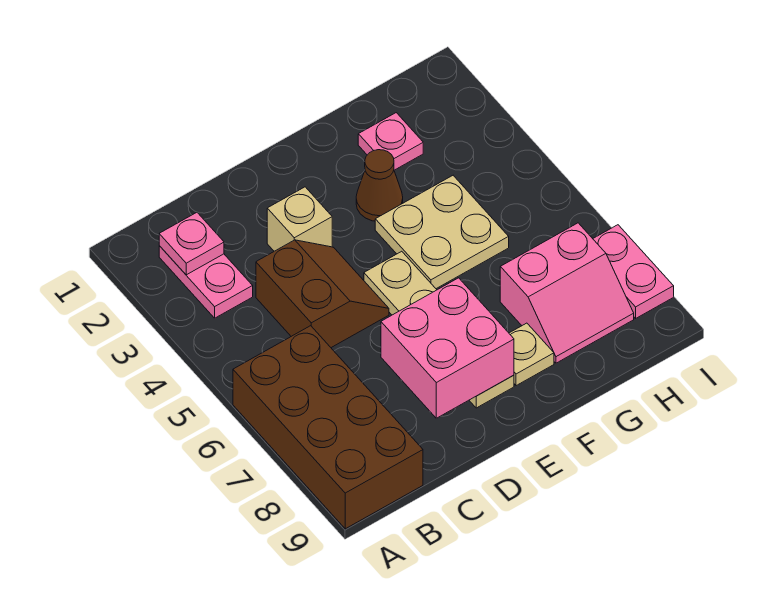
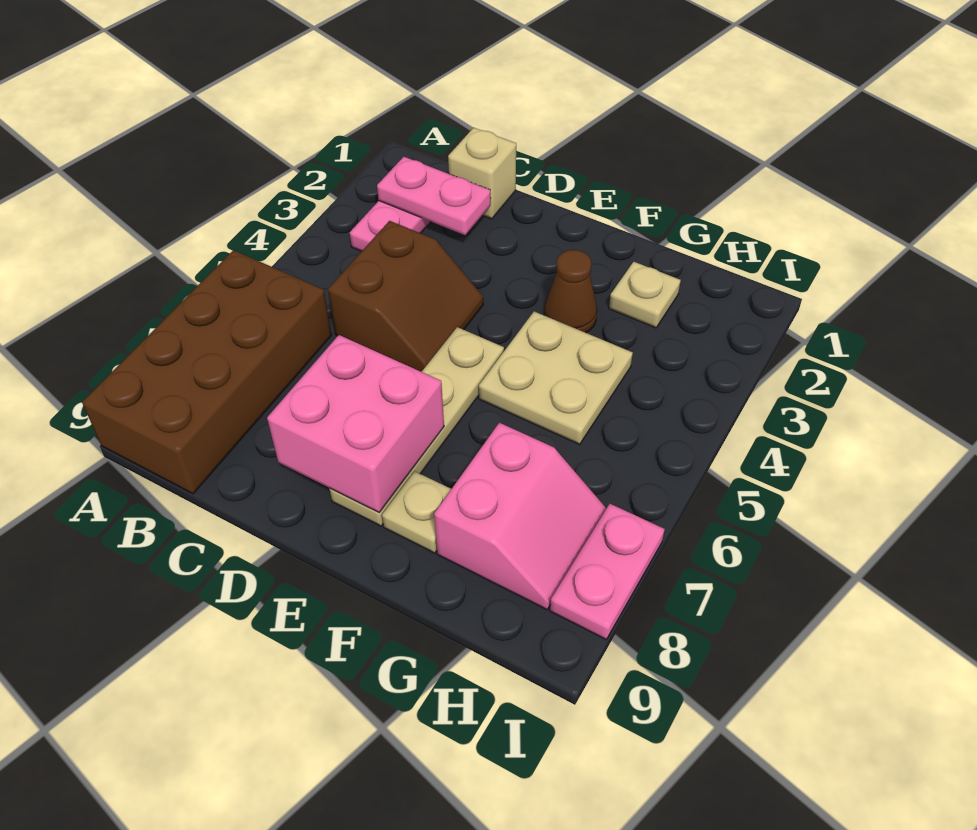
pink plate B2 level 2 -> pink plate B2:C2 level 2
tan brick D3 level 1 -> tan brick C1 level 1
pink plate G2 level 1 -> tan plate G2 level 1
pink slope G7:H8 level 1 top 7 -> pink slope G7:H8 level 1 top G

